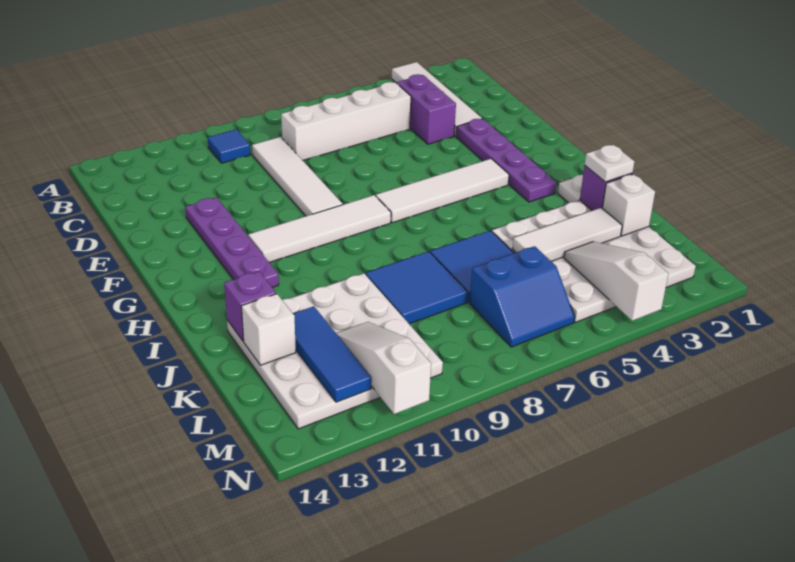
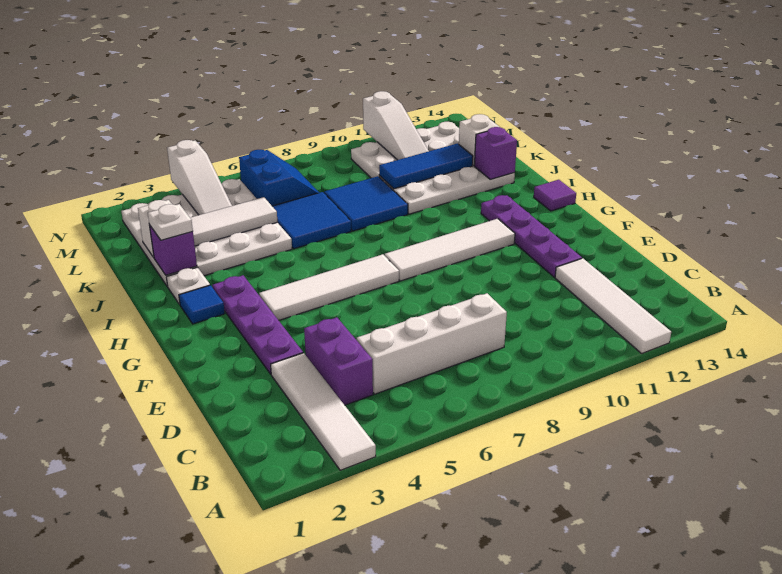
blue tile B10 level 1 -> blue tile H2 level 1
white tile C9:F9 level 1 -> white tile A12:D12 level 1
none -> purple tile H14 level 1
blue tile K12:M12 level 2 -> blue tile K10:K12 level 2
blue slope L6:M7 level 1 top L -> blue slope L6:M7 level 1 top 6

